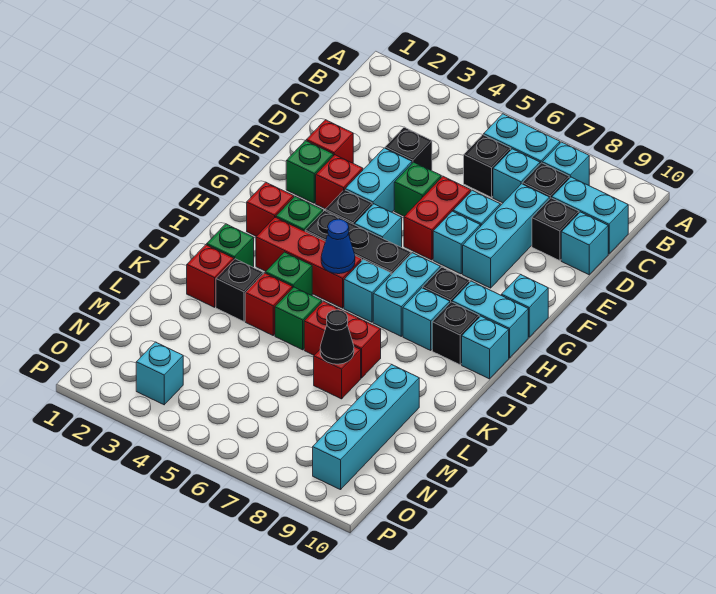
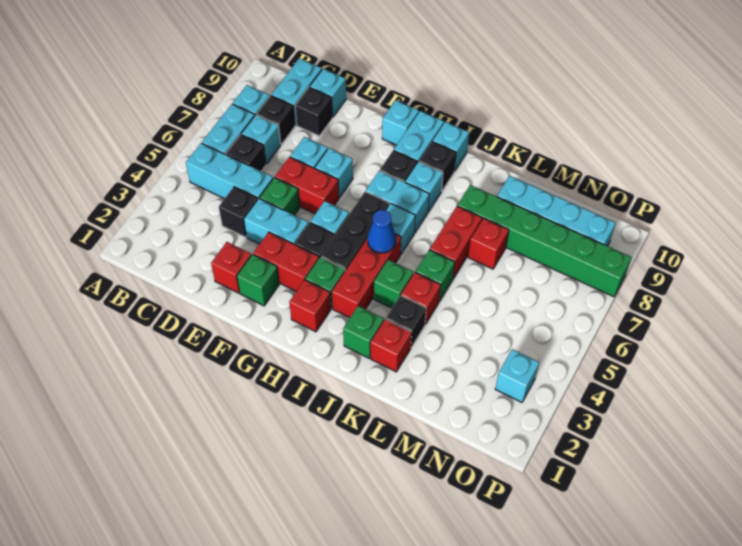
cyan brick D8:F8 level 1 -> cyan brick B5:D5 level 1
red brick F3 level 1 -> red brick F3:G3 level 1
none -> green brick K8:P8 level 1
black cone L7 level 2 -> none

